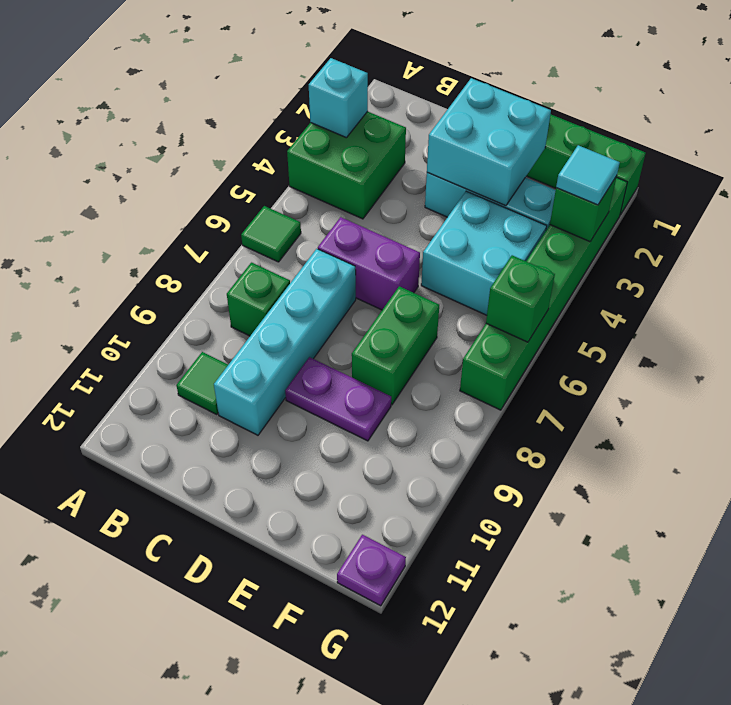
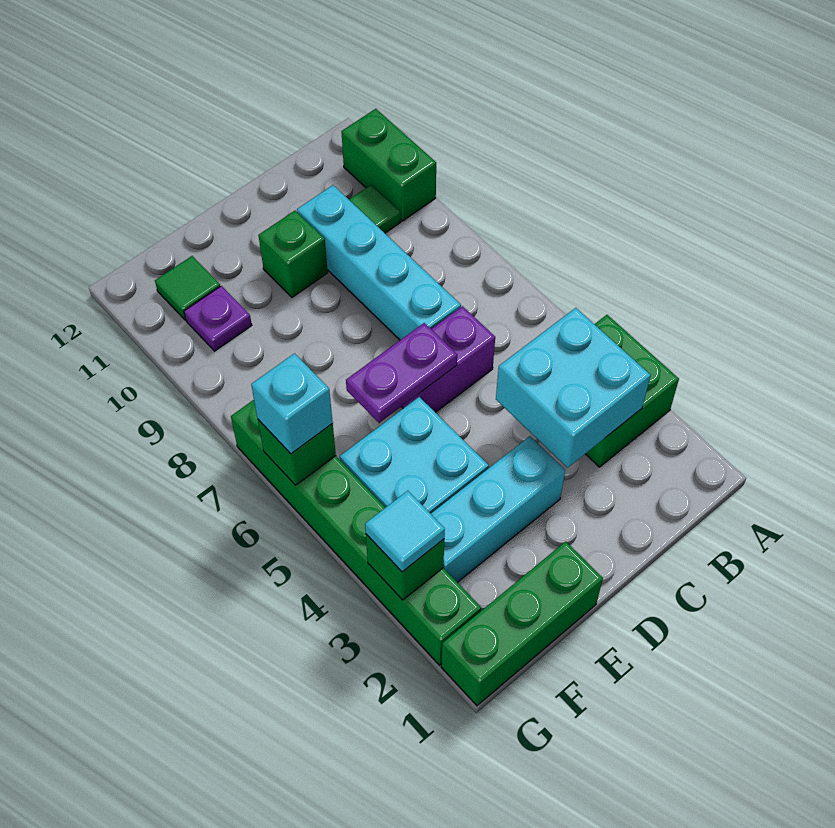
cyan brick A3 level 2 -> cyan brick G6 level 3
green tile A6 level 1 -> green tile F11 level 1
green brick B8 level 1 -> green brick D10 level 1
cyan brick D2:E3 level 2 -> cyan brick B3:C4 level 2
purple plate D9:E9 level 1 -> purple plate D6:E6 level 2
green brick E7:E8 level 1 -> green brick A10:A11 level 1
purple plate G12 level 1 -> purple plate F10 level 1

